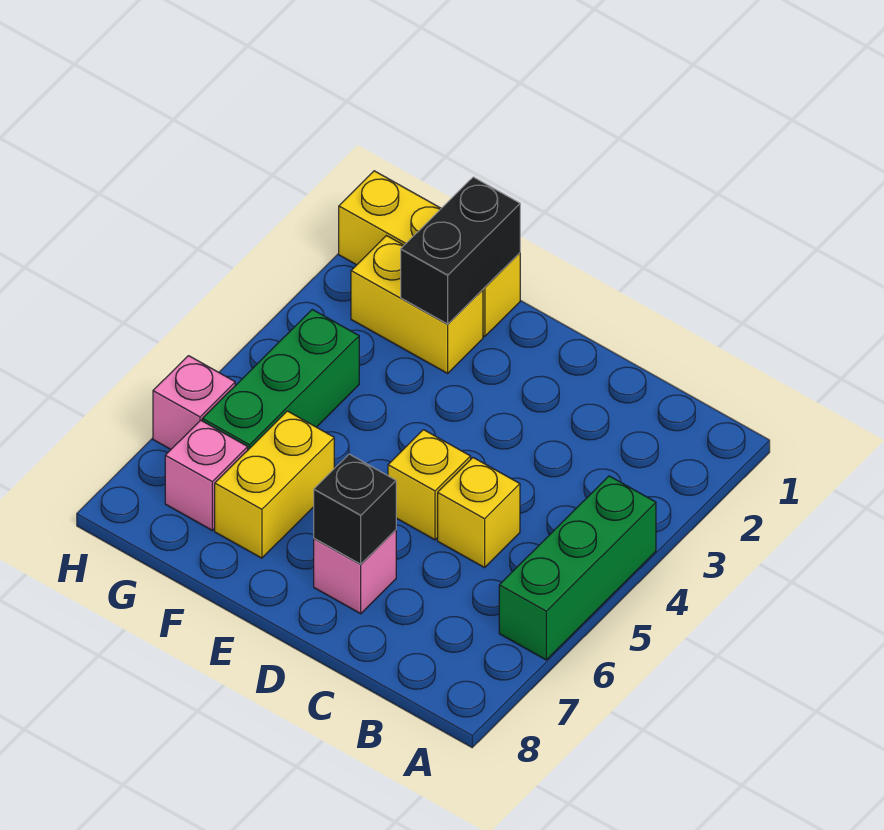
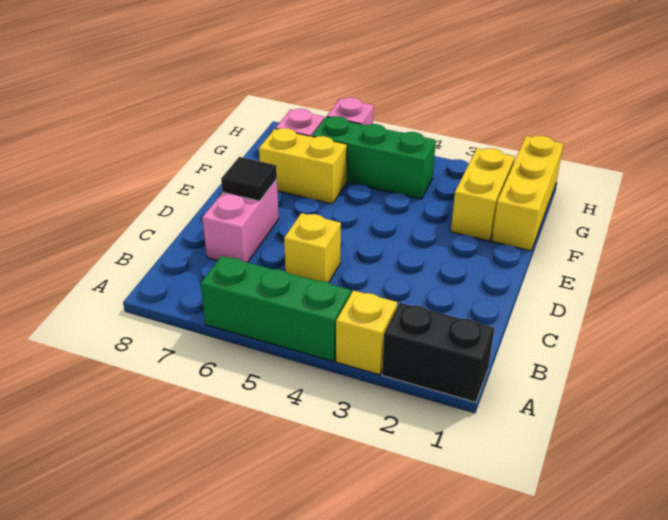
yellow brick D5 level 1 -> yellow brick A3 level 1
pink brick D7 level 1 -> pink brick C7:D7 level 1
black brick D7 level 2 -> black tile D7 level 2
black brick F1:F2 level 2 -> black brick A1:A2 level 1

